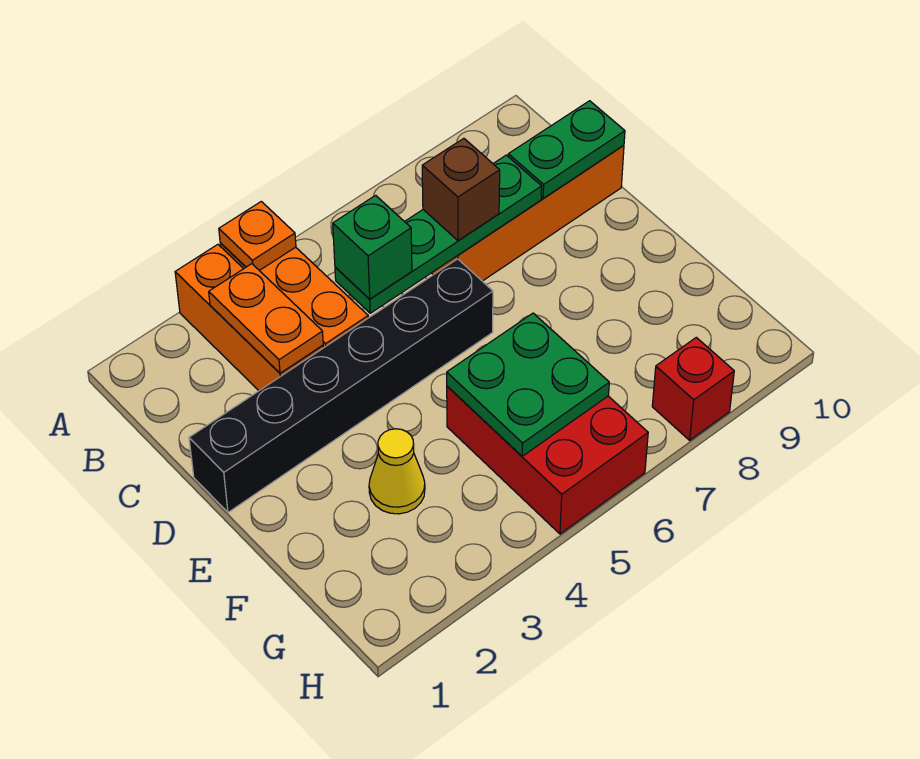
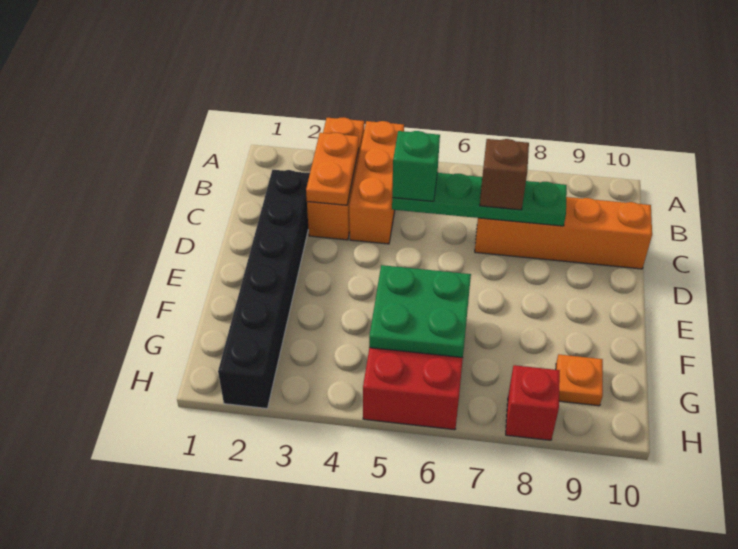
orange plate A4 level 2 -> orange plate G9 level 1
green plate C9:C10 level 2 -> none
black brick D1:D6 level 1 -> black brick C2:H2 level 1
yellow cone F3 level 1 -> none

